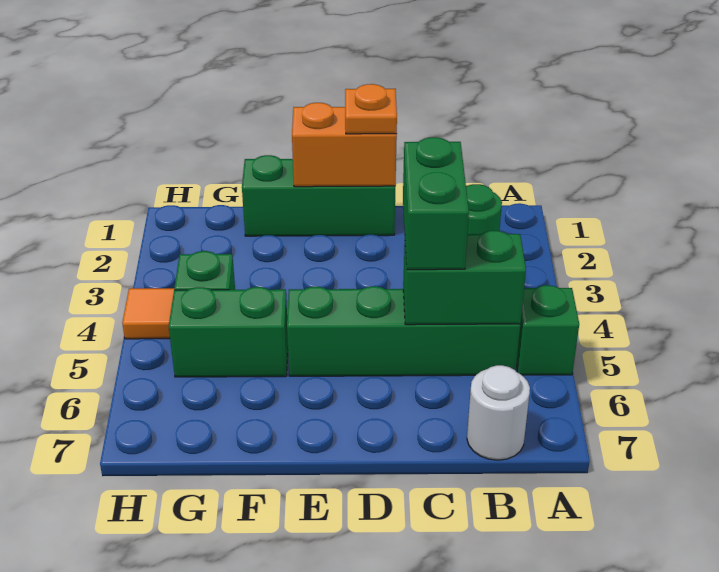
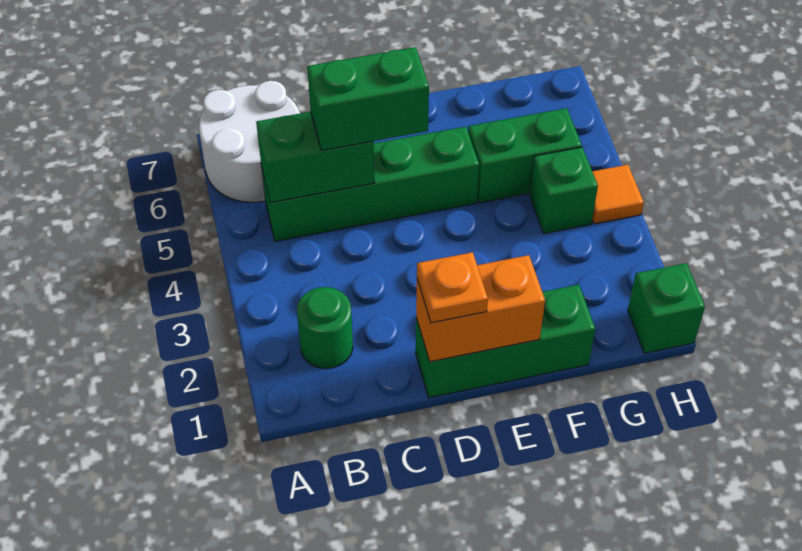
green brick A5 level 1 -> green brick H1 level 1
white round brick B7 level 1 -> white round brick A6:B7 level 1
green brick C4:C5 level 3 -> green brick C5:D5 level 3

